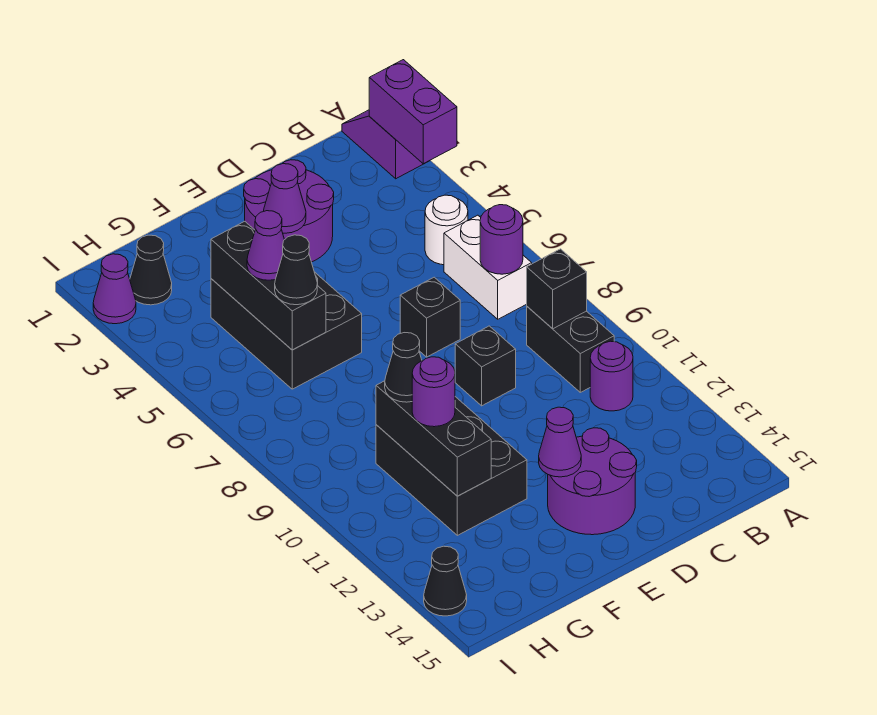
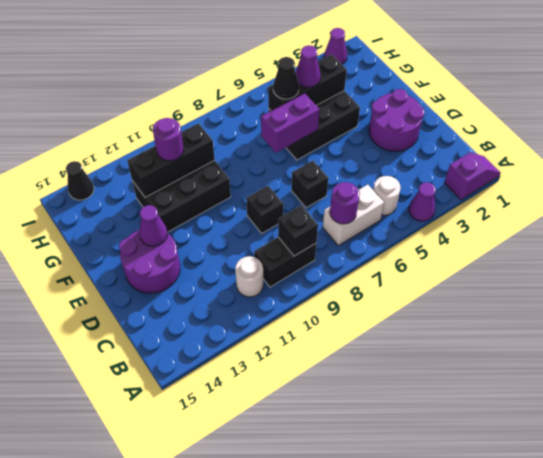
purple brick A2:A3 level 2 -> purple brick F6:F7 level 2
purple round brick B11 level 1 -> white round brick B11 level 1
purple cone E3 level 2 -> purple cone A4 level 1
black cone G10 level 3 -> none
black cone H2 level 1 -> none

